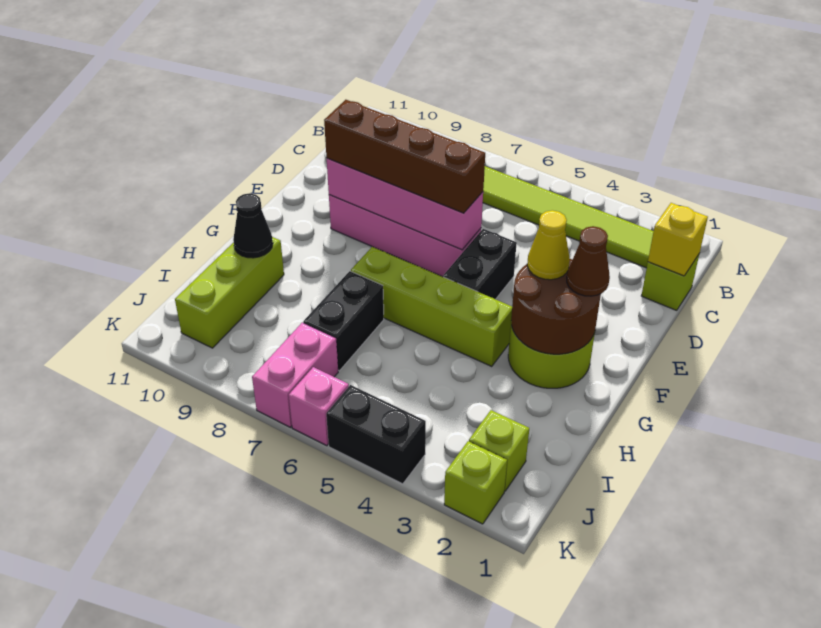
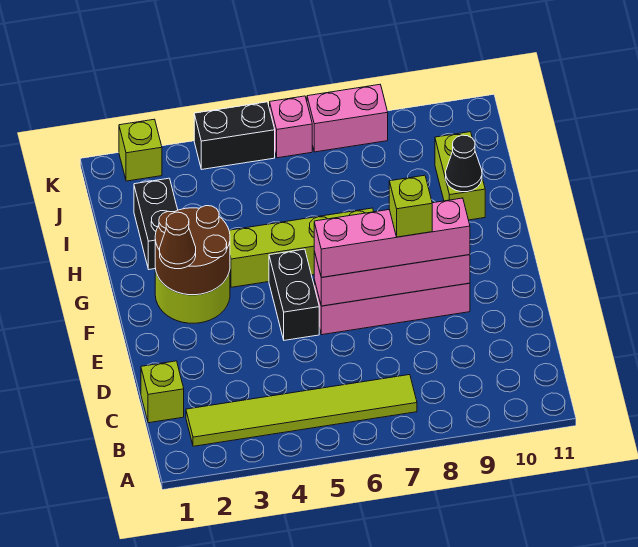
yellow brick C1 level 2 -> none
brown brick E6:E9 level 3 -> pink brick E6:E9 level 3
yellow cone F3 level 3 -> none
black brick H7:I7 level 1 -> black brick H2:I2 level 1
lime brick H10:J10 level 1 -> lime brick H10:I10 level 1
lime brick J2 level 1 -> lime brick E8 level 4
pink brick J7:K7 level 1 -> pink brick K7:K8 level 1

